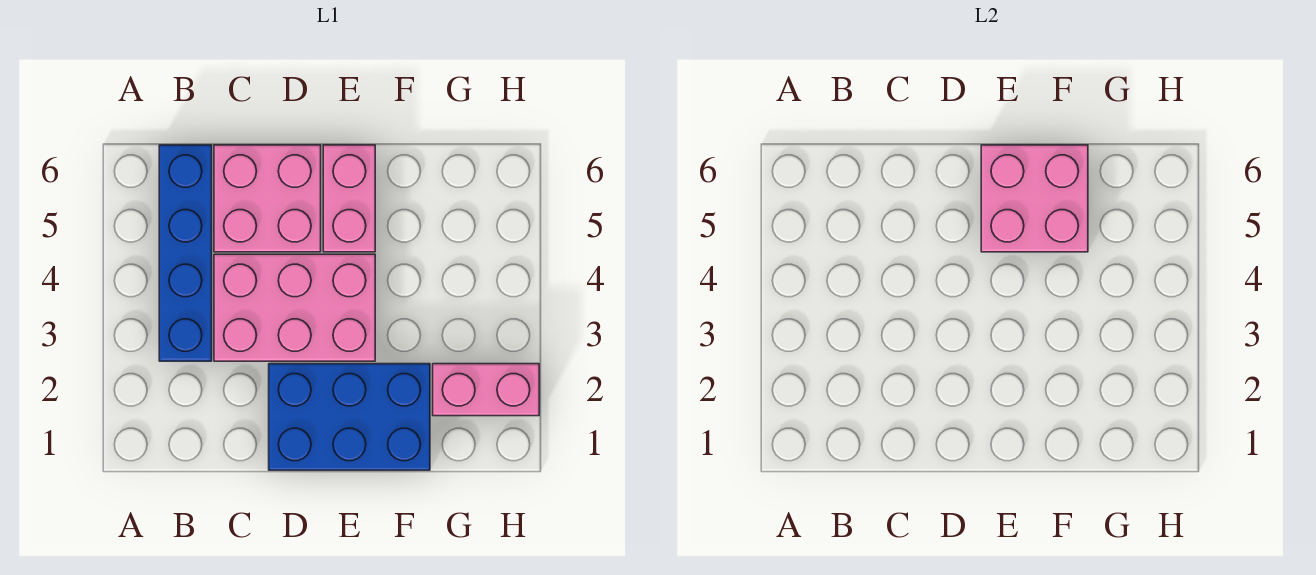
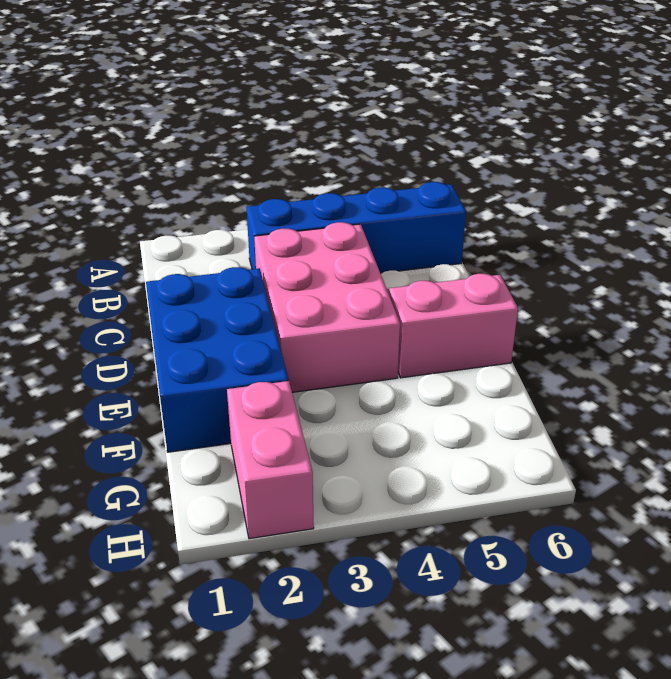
pink brick C5:D6 level 1 -> none
pink brick E5:F6 level 2 -> none

